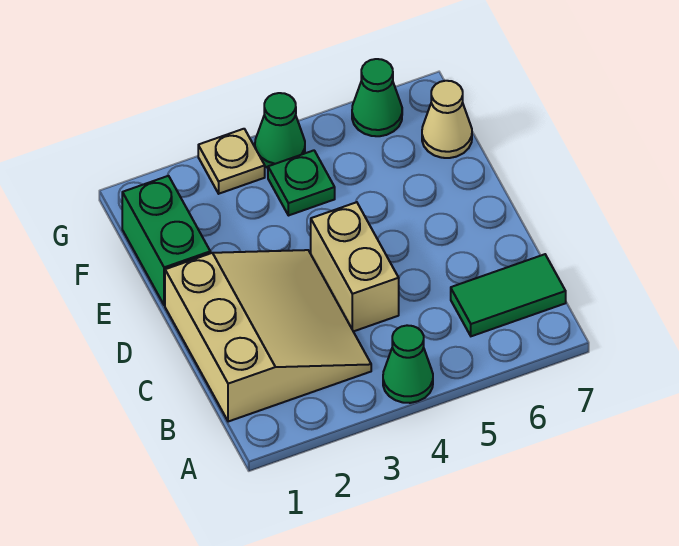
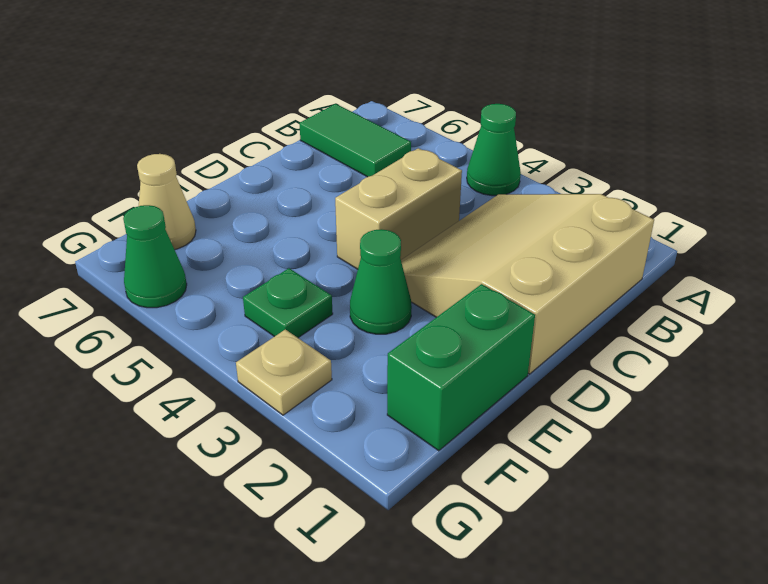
green cone G4 level 1 -> green cone E3 level 1

